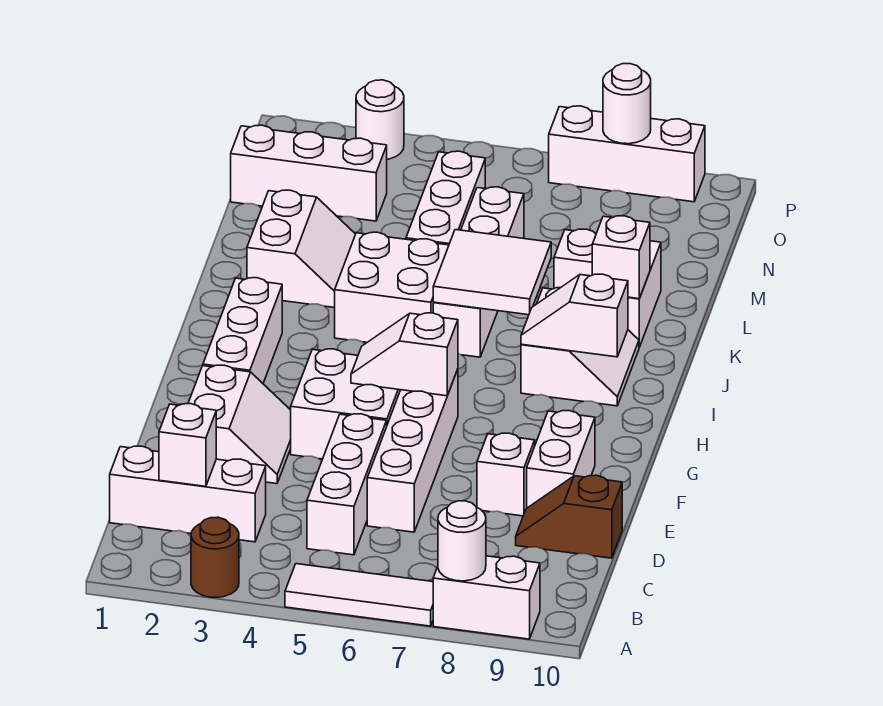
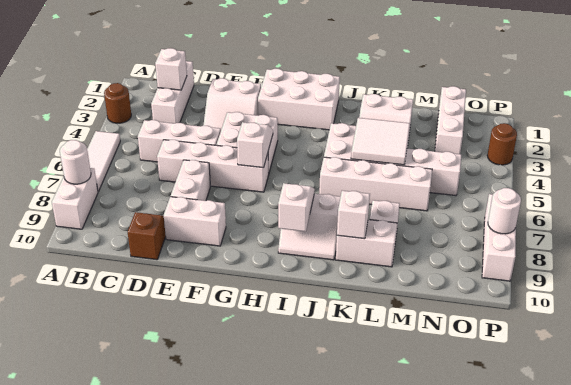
white brick E8 level 1 -> white brick E7:E8 level 1
white brick G2:I2 level 1 -> white brick G1:I2 level 1
white tile J6:K7 level 2 -> white tile K4:L5 level 2
white round brick P3 level 1 -> brown round brick P3 level 1

